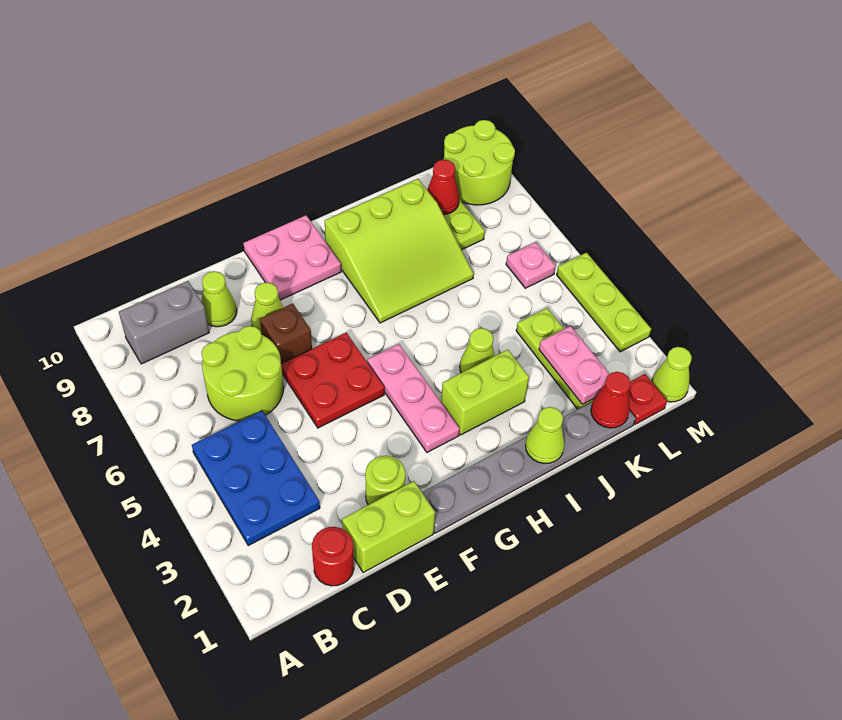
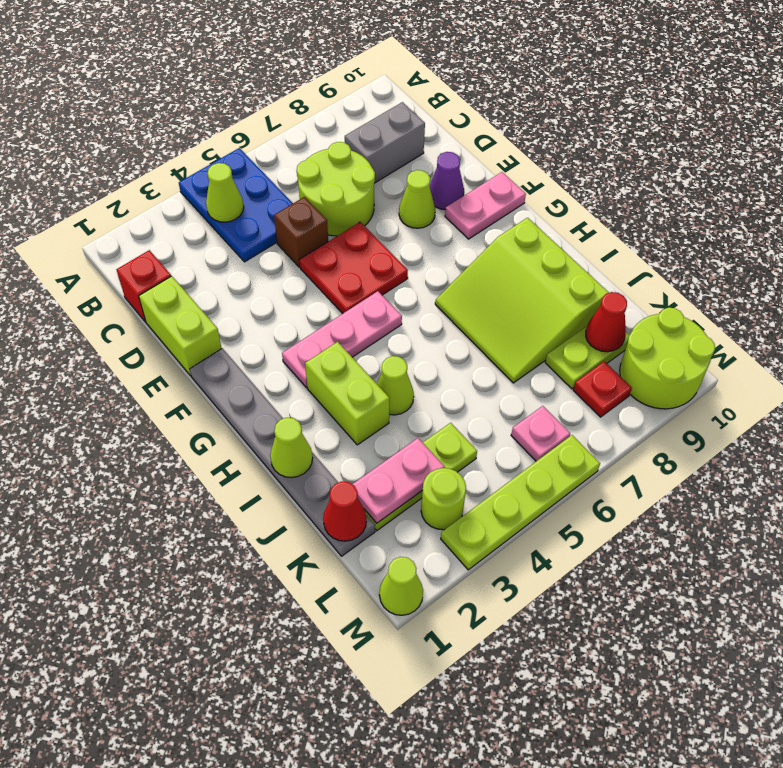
blue plate B3:C5 level 1 -> blue plate A4:C5 level 1
grey brick B9:C9 level 1 -> grey brick C8:C9 level 1
red round brick C1 level 1 -> red brick C1 level 1
lime cone D9 level 1 -> lime cone B4 level 2
lime round brick E2 level 1 -> lime round brick L3 level 1
brown brick E7 level 1 -> brown brick D5 level 1
none -> purple cone E9 level 1
pink plate F9:G10 level 1 -> pink plate F9:F10 level 1
red plate L1 level 1 -> red plate L8 level 1
lime plate M3:M5 level 1 -> lime plate M3:M6 level 1

